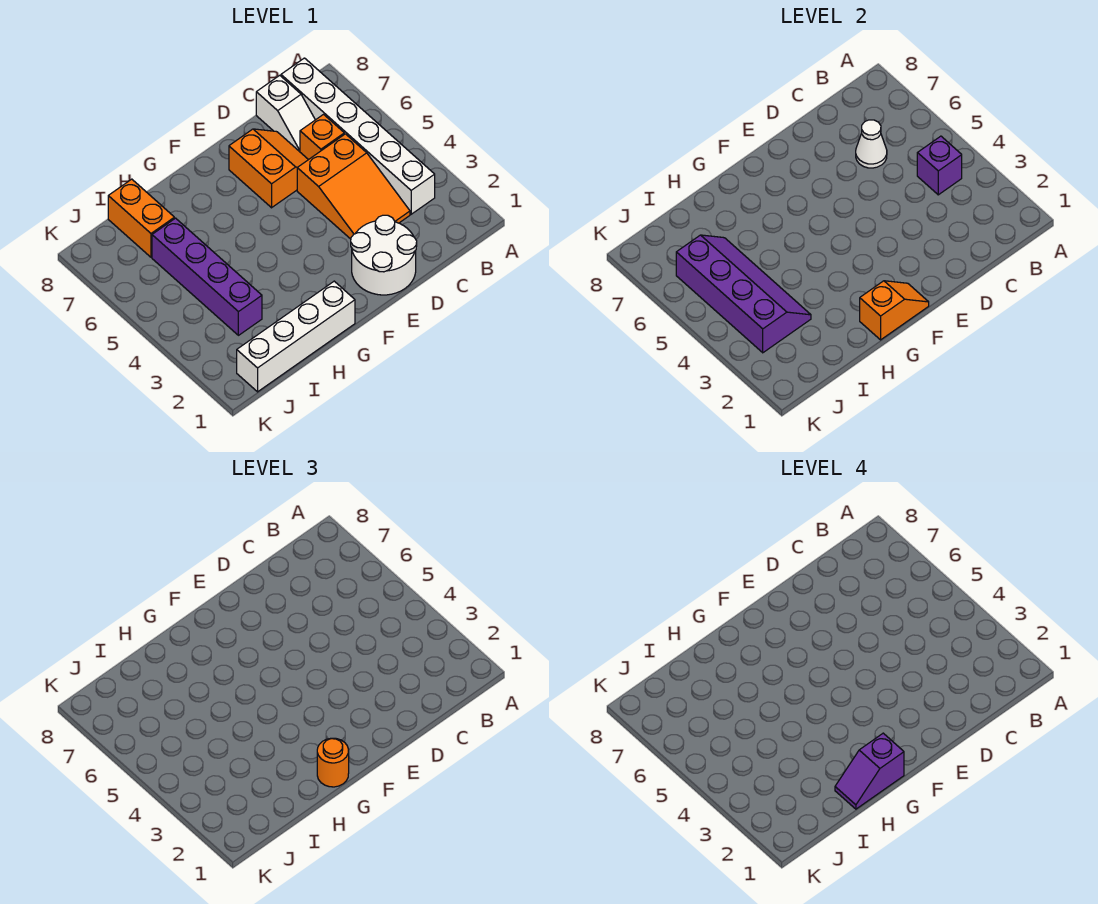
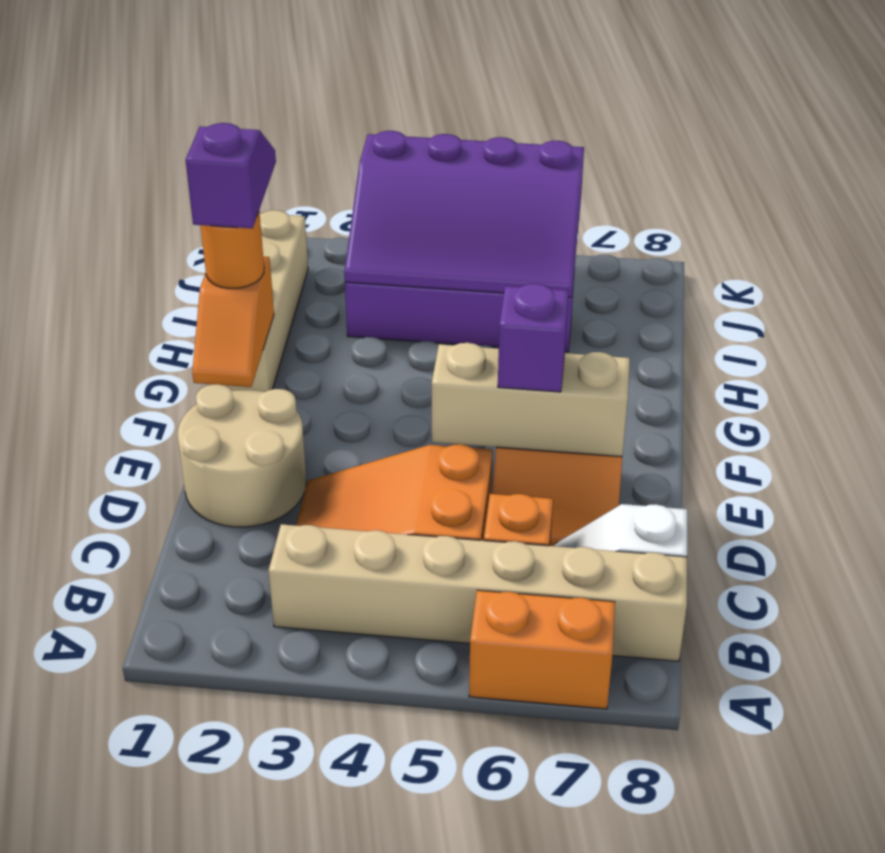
white brick B3:B8 level 1 -> tan brick B3:B8 level 1
purple brick B4 level 2 -> purple brick E6 level 3
white cone C6 level 2 -> none
white round brick D1:E2 level 1 -> tan round brick D1:E2 level 1
none -> tan brick E5:E7 level 2
white brick G1:J1 level 1 -> tan brick G1:J1 level 1
purple slope I3:J6 level 2 top J -> purple slope I3:K6 level 2 top K
orange brick I7:I8 level 1 -> orange brick A6:A7 level 1

